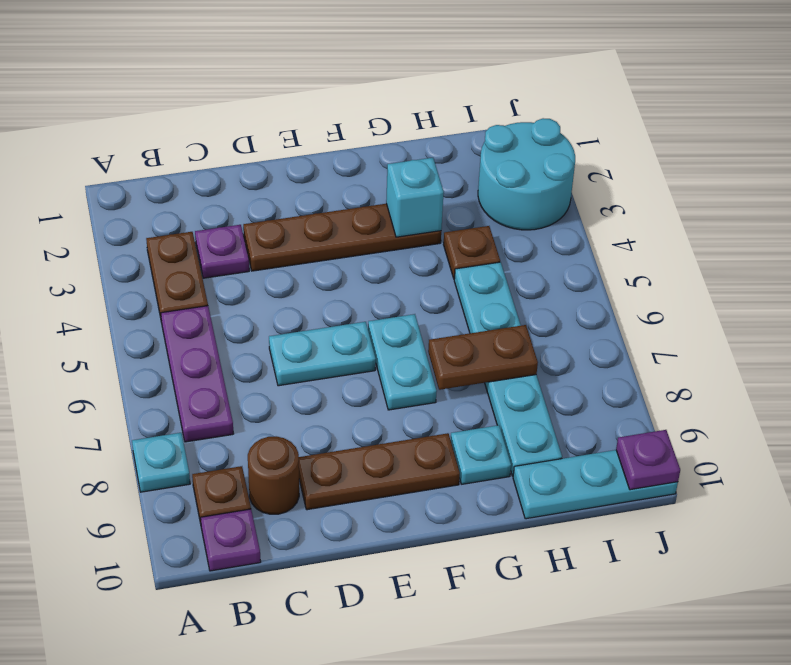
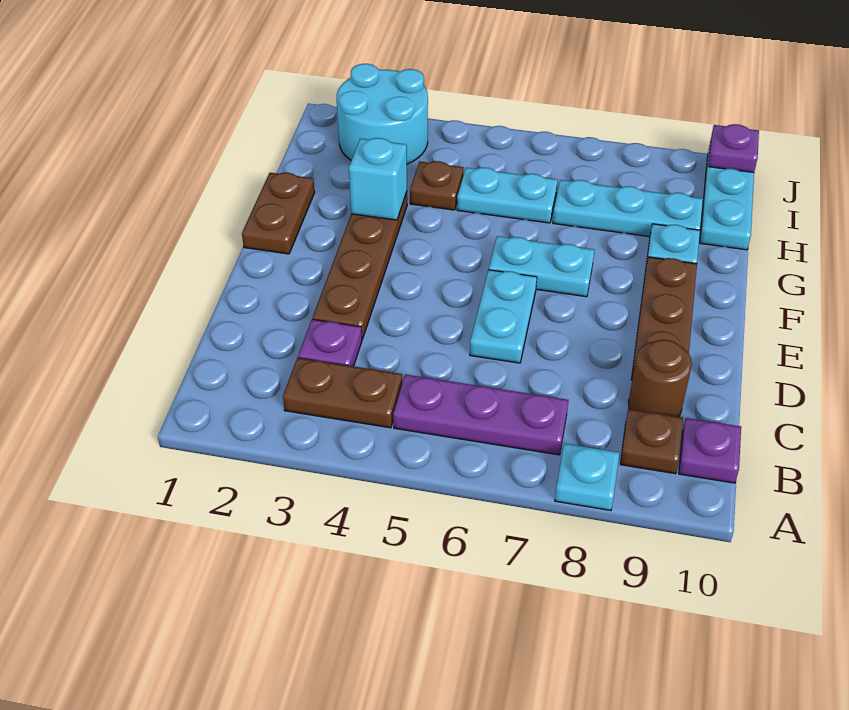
brown plate G7:H7 level 2 -> brown plate F1:G1 level 1

